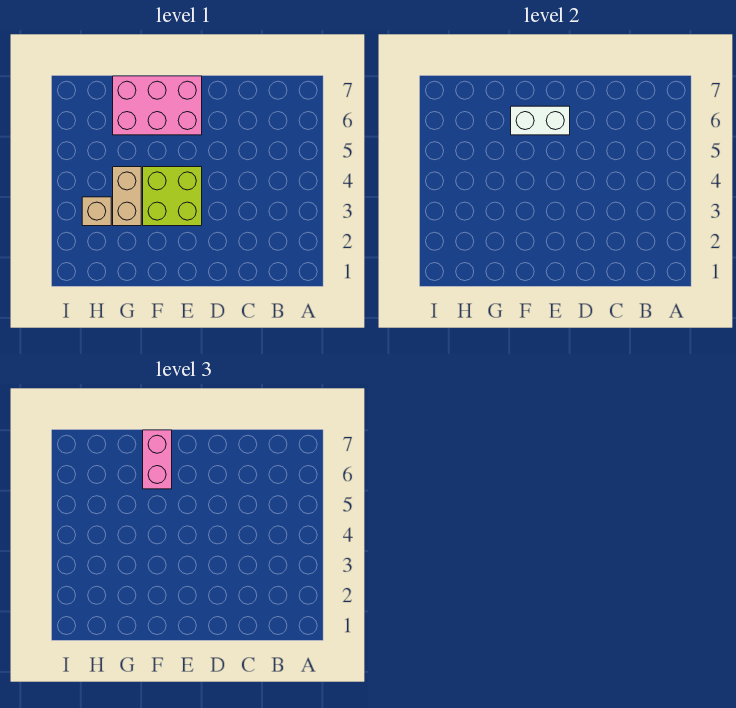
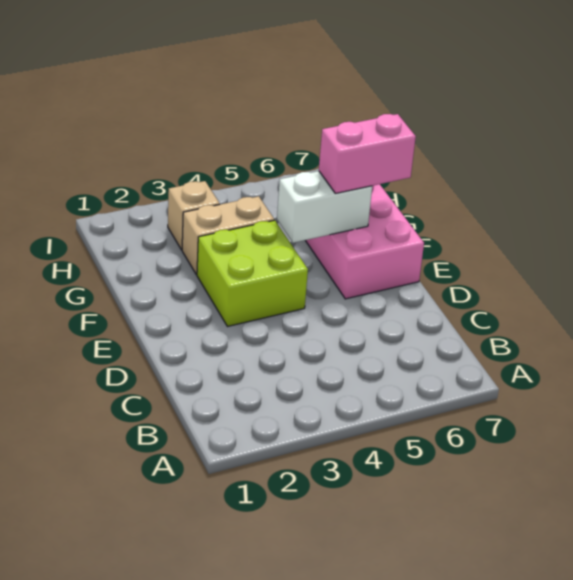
white brick E6:F6 level 2 -> white brick F5:F6 level 2

